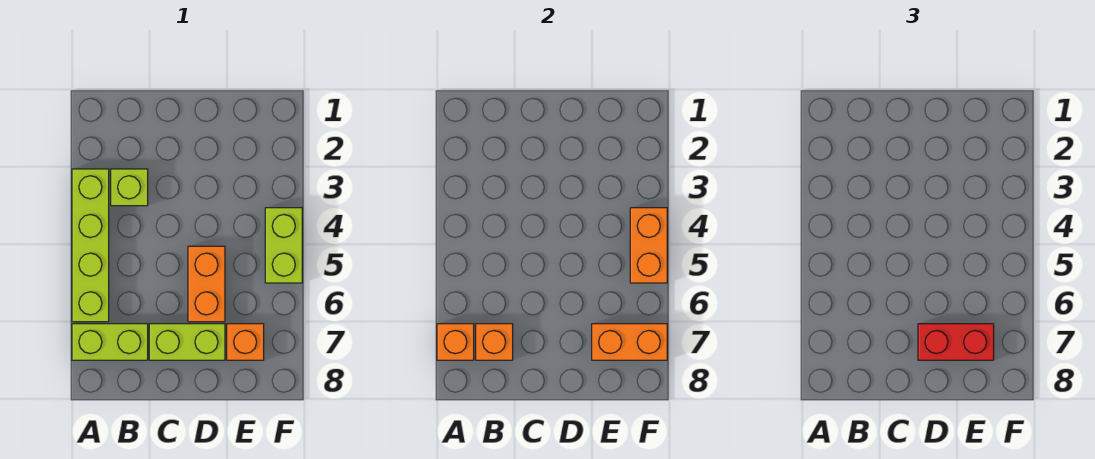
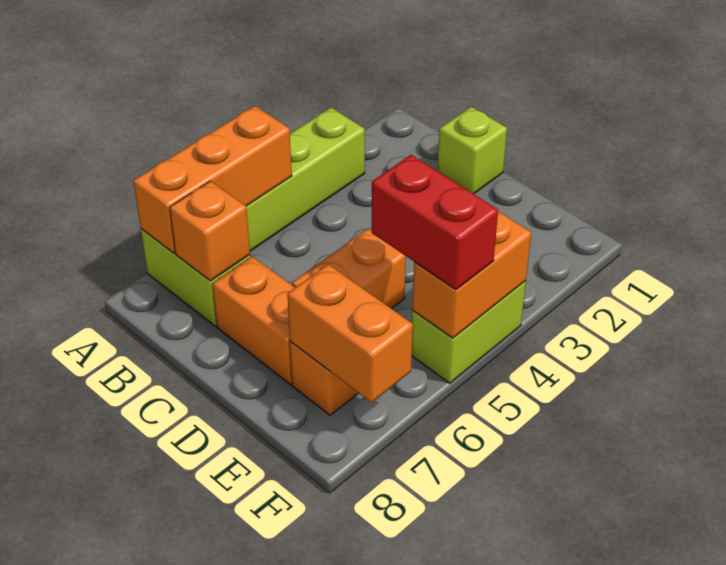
orange brick A7 level 2 -> orange brick A5:A7 level 2
lime brick B3 level 1 -> lime brick C1 level 1
lime brick C7:D7 level 1 -> orange brick C7:D7 level 1
red brick D7:E7 level 3 -> red brick E5:F5 level 3

